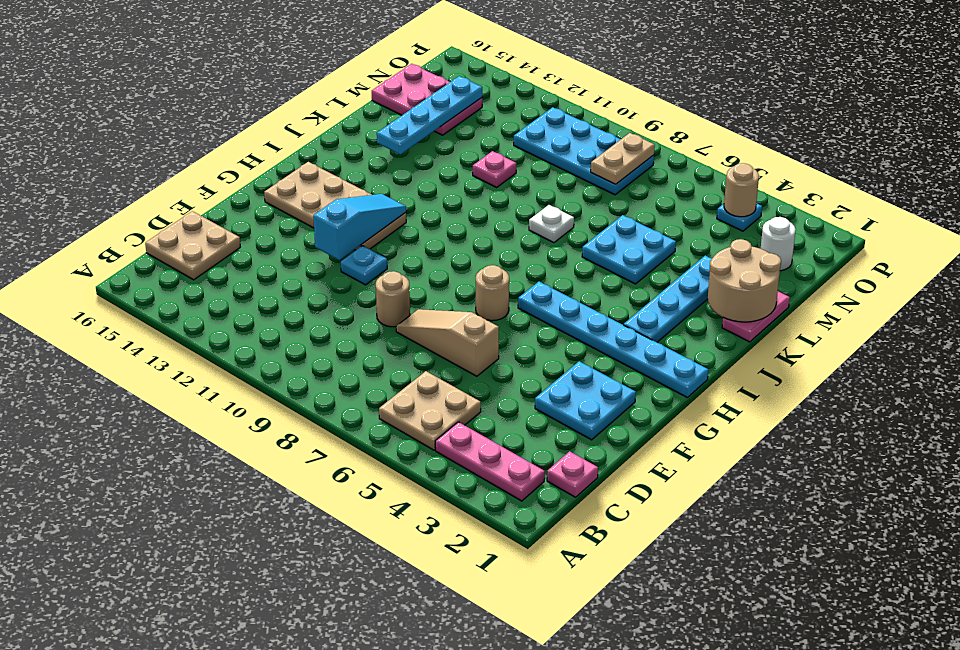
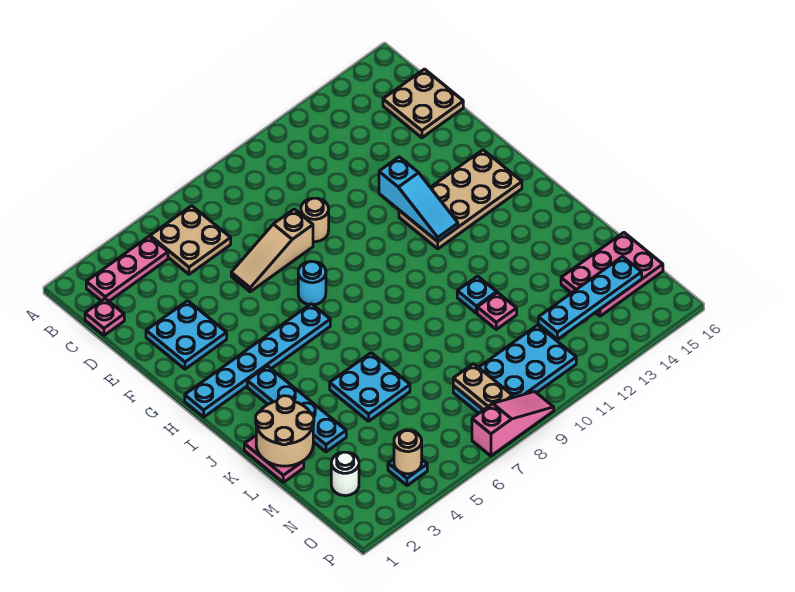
tan slope E6:E8 level 1 top 6 -> tan slope E6:E8 level 1 top 8
cyan plate F11 level 1 -> cyan plate K11 level 1
tan round brick G7 level 1 -> cyan round brick G7 level 1
white plate K8 level 1 -> none
cyan plate K14:N14 level 2 -> cyan plate N12:N15 level 2
none -> pink slope P7:P9 level 1 top 7

